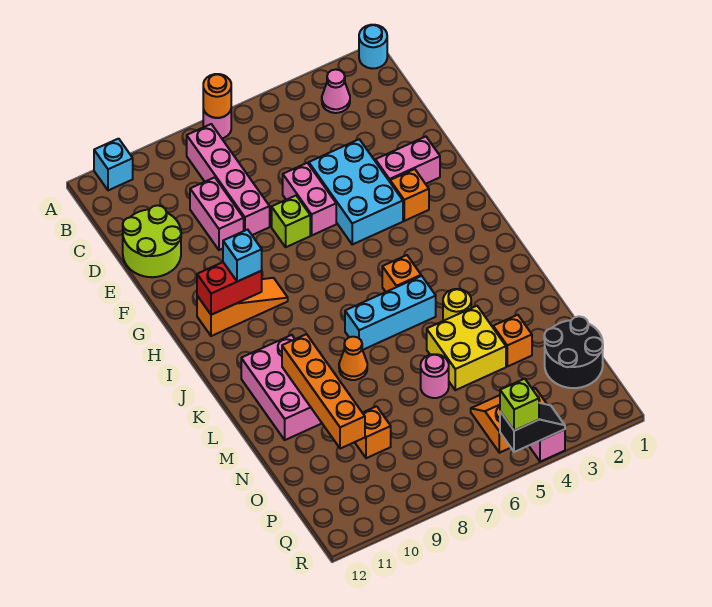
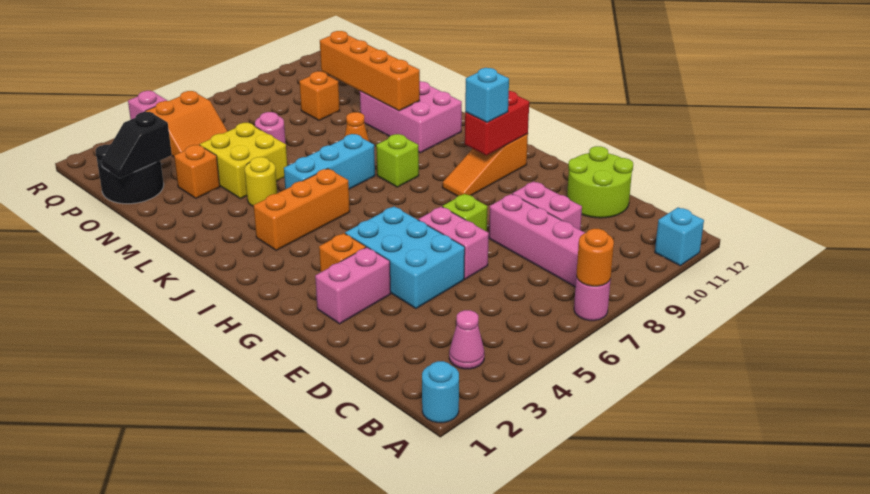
orange brick J5 level 1 -> orange brick J3:J5 level 1
black slope R4:R5 level 2 top 5 -> black slope O1:O2 level 2 top 2
lime brick R5 level 3 -> lime brick J8 level 1

